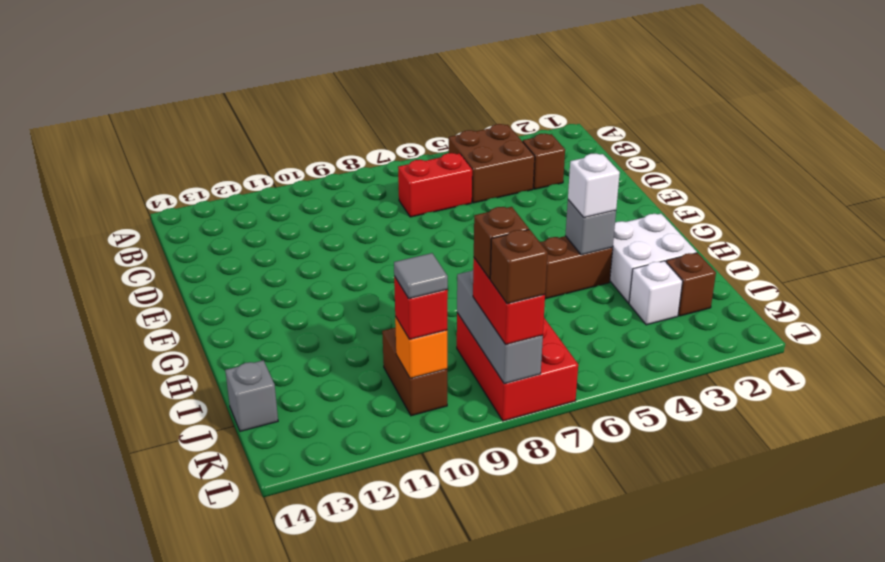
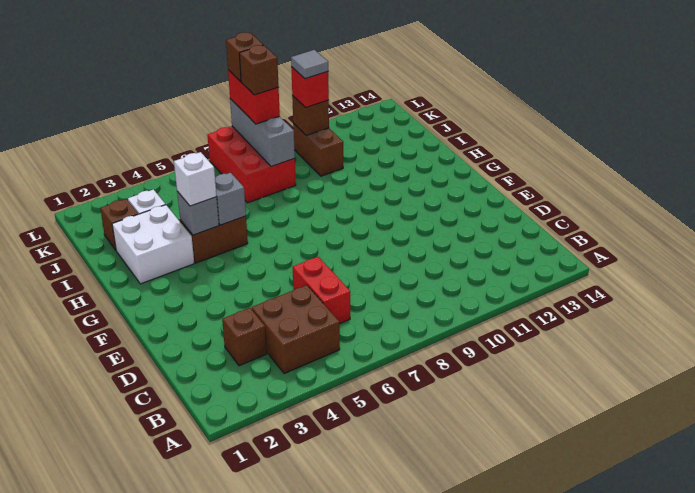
red brick C6:C7 level 1 -> red brick C6:D6 level 1
grey brick J14 level 1 -> grey brick H5 level 2
orange brick K10 level 2 -> brown brick K10 level 2

